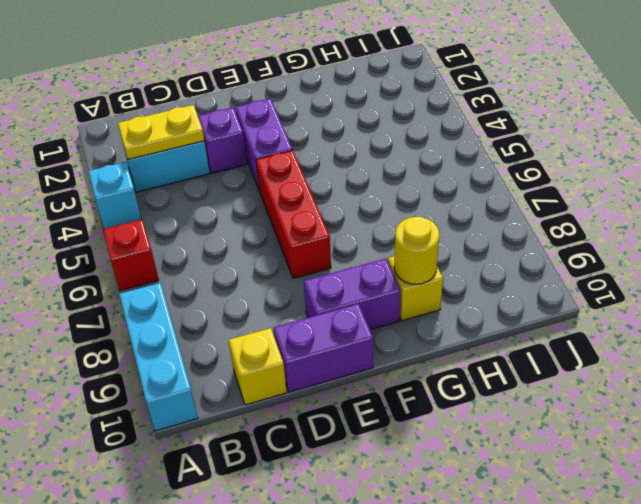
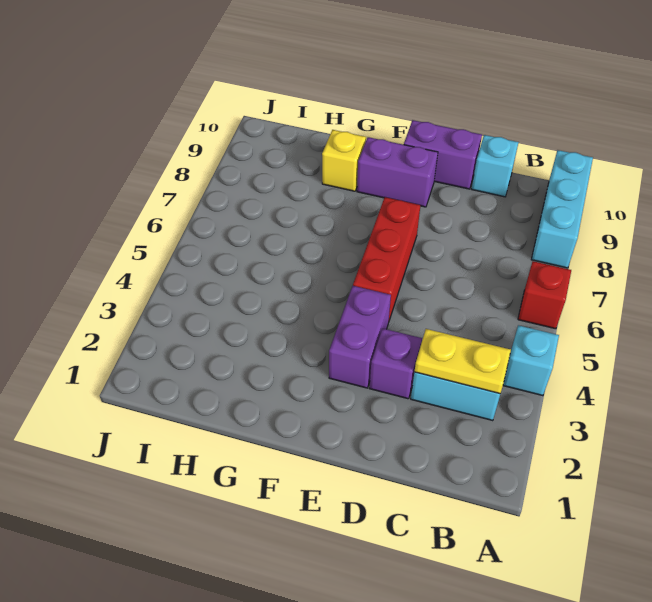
yellow brick C10 level 1 -> cyan brick C10 level 1
yellow round brick G9 level 2 -> none

